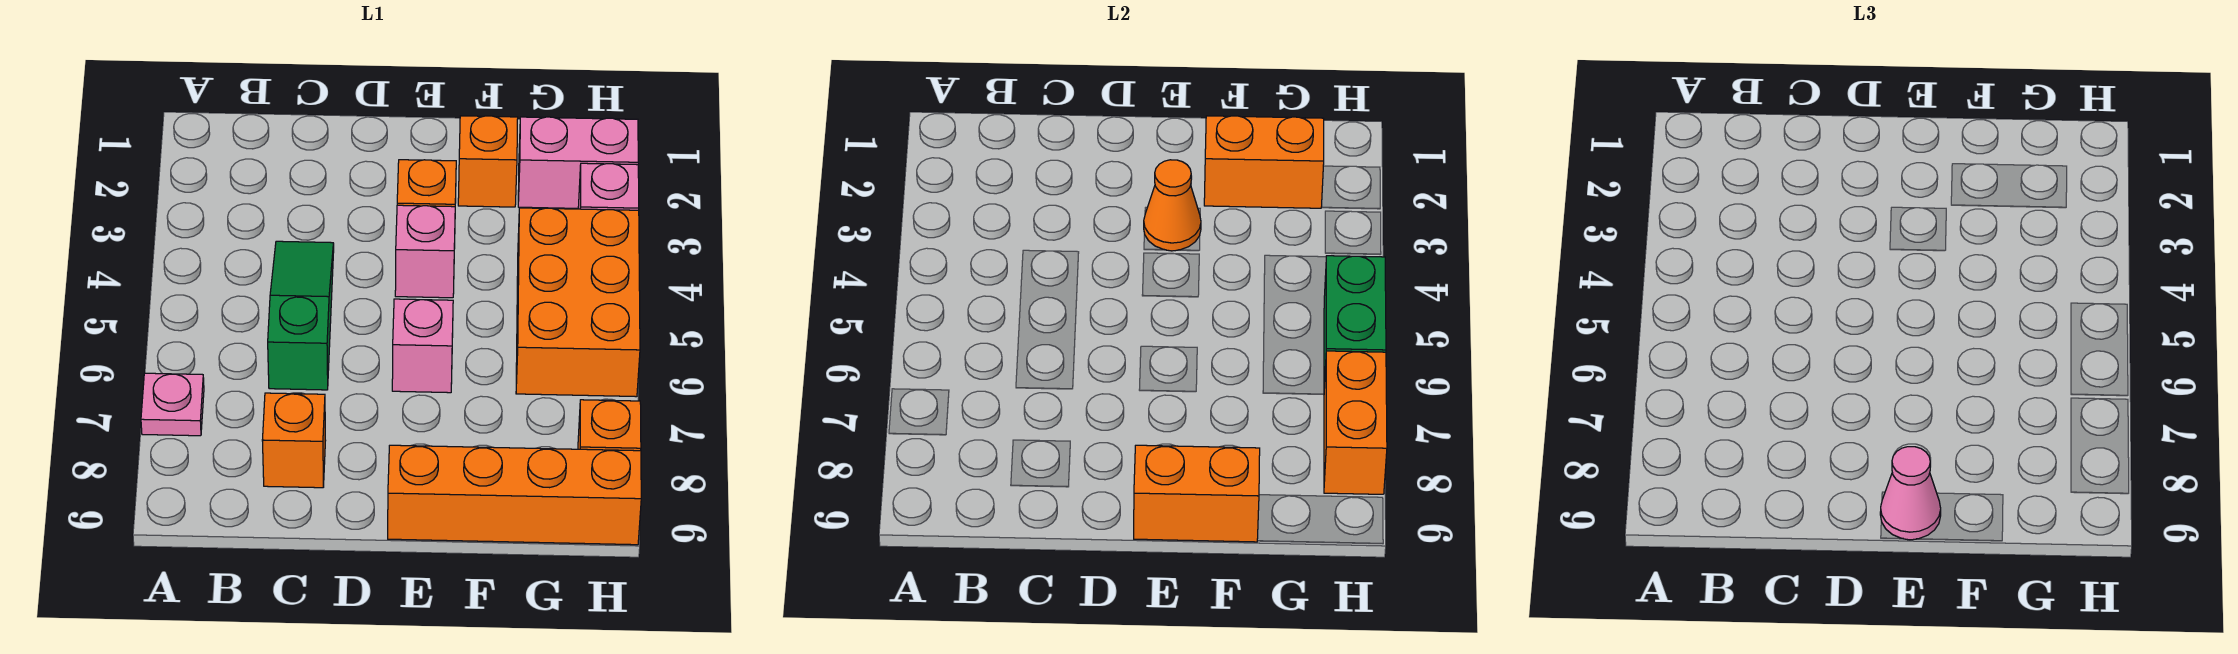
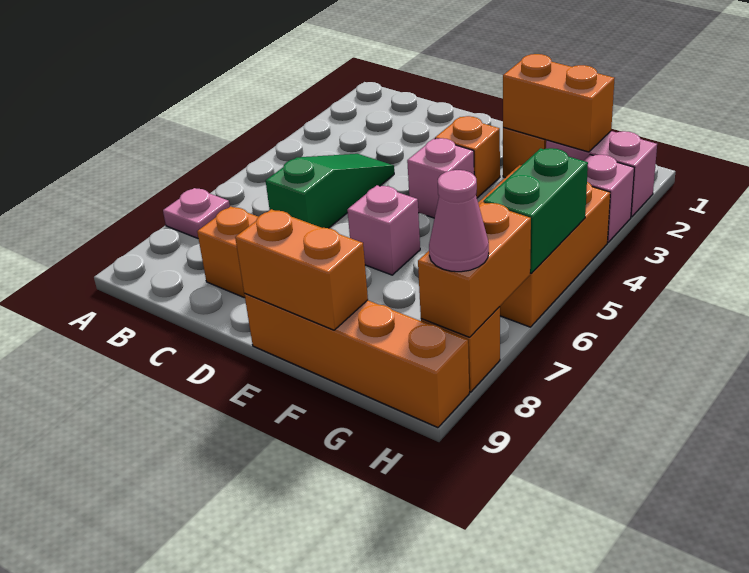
orange cone E3 level 2 -> none
pink cone E9 level 3 -> pink cone H8 level 3

